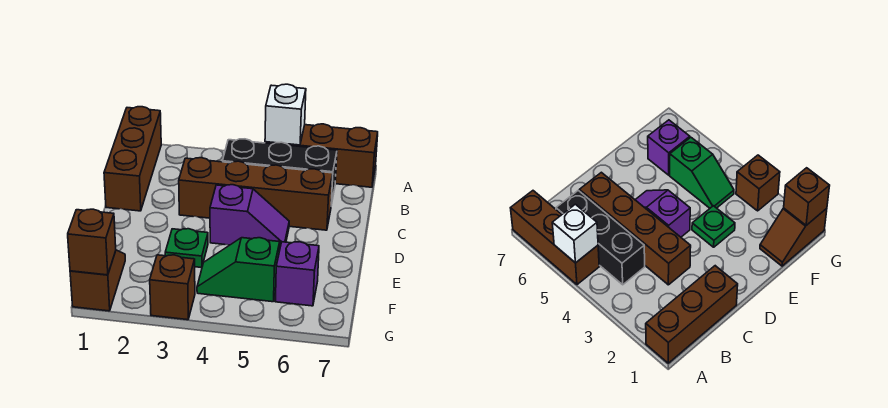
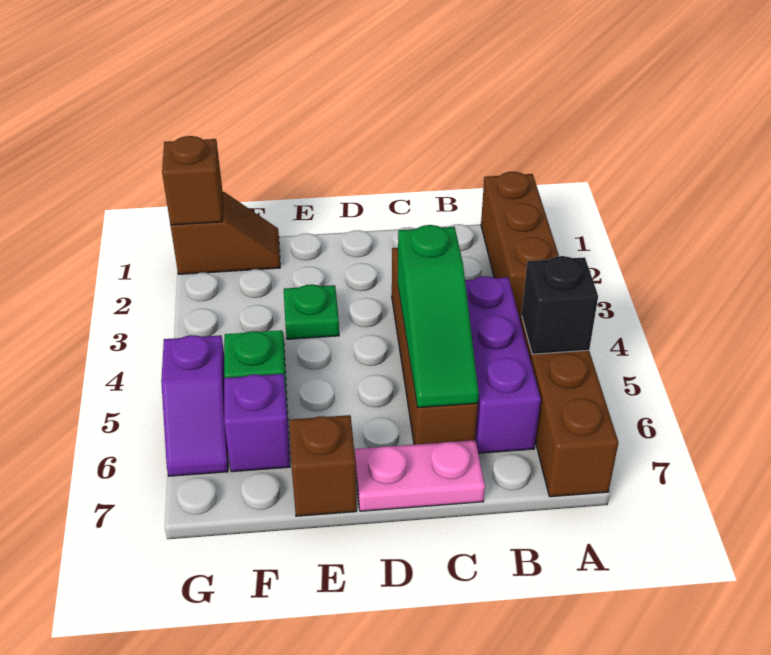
brown brick A1:C1 level 1 -> brown brick A1:A3 level 1
white brick A5 level 2 -> black brick A5 level 2
black brick B4:B6 level 1 -> purple brick B4:B6 level 1
none -> green slope C4:C6 level 2 top 4
none -> pink plate C7:D7 level 1
purple slope D4:D5 level 1 top 4 -> purple slope G5:G6 level 1 top 5
brown brick G3 level 1 -> brown brick E7 level 1

